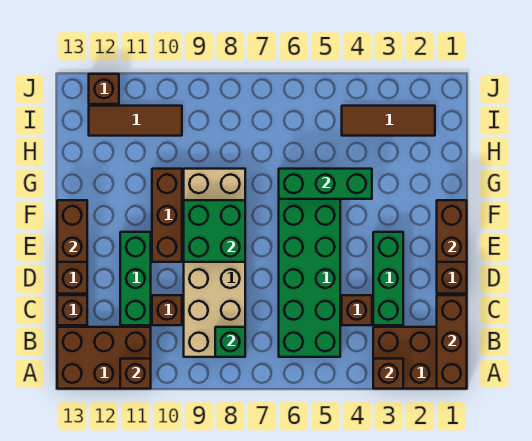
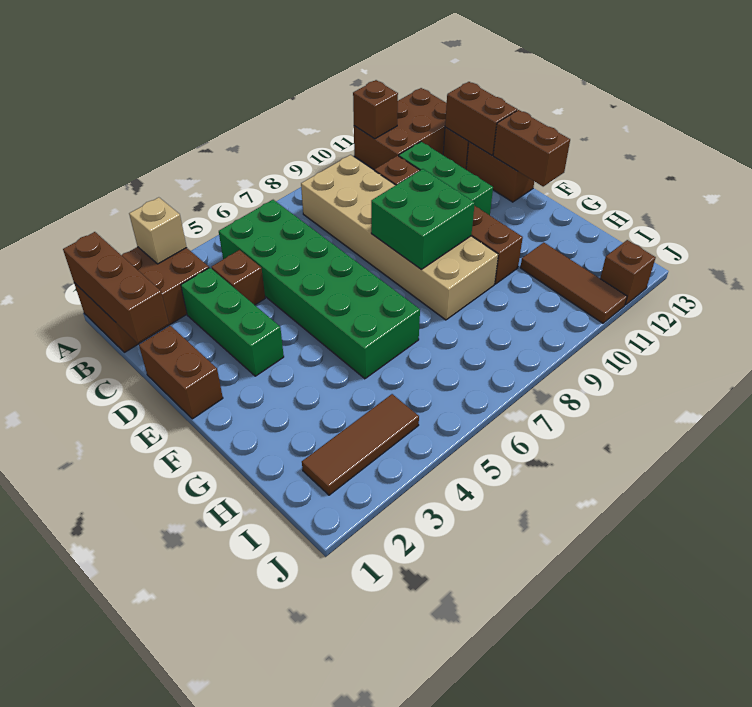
brown brick A3 level 2 -> tan brick A3 level 2
green brick B8 level 2 -> none
brown brick E1:F1 level 2 -> brown brick C13:D13 level 2
green brick G4:G6 level 2 -> none
brown tile I10:I12 level 1 -> brown tile H11:J11 level 1

